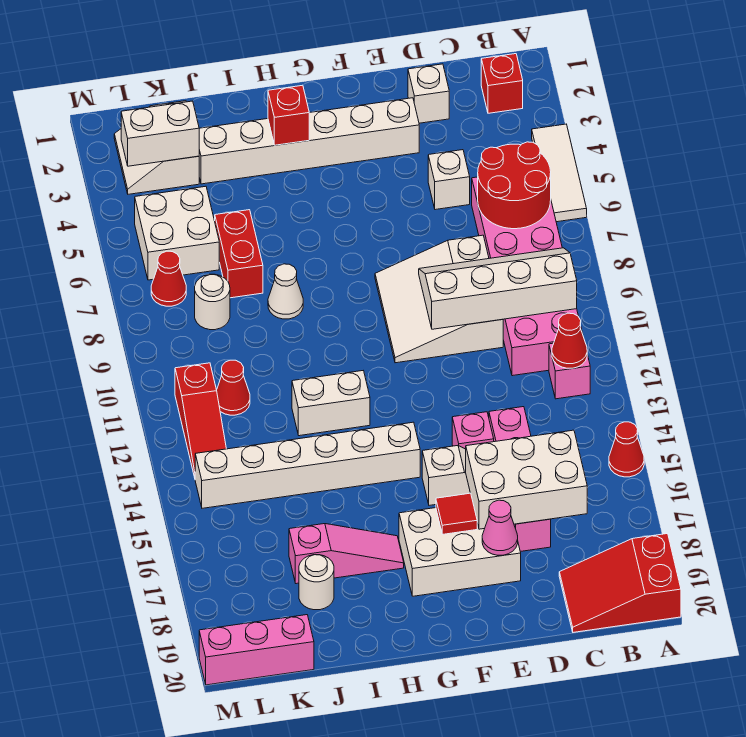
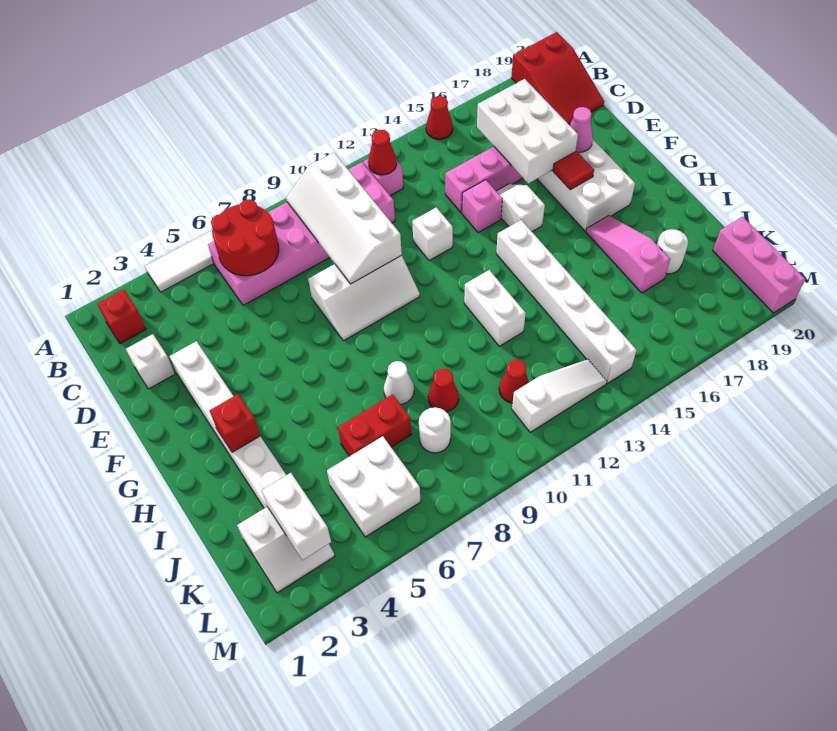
white brick D5 level 1 -> white brick E12 level 1
white slope D8:F10 level 1 top D -> white slope E8:F10 level 1 top E
red cone L7 level 1 -> red cone J9 level 1
red slope L11:L13 level 1 top 11 -> white slope L11:L13 level 1 top 11

